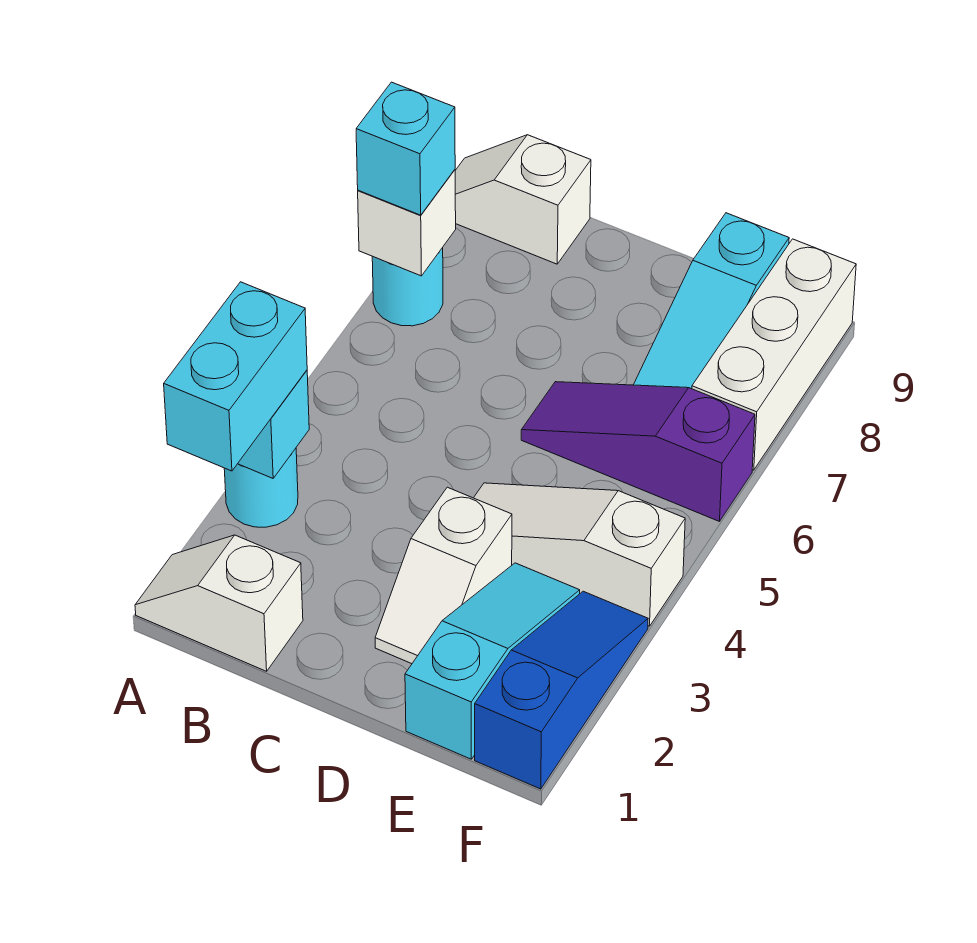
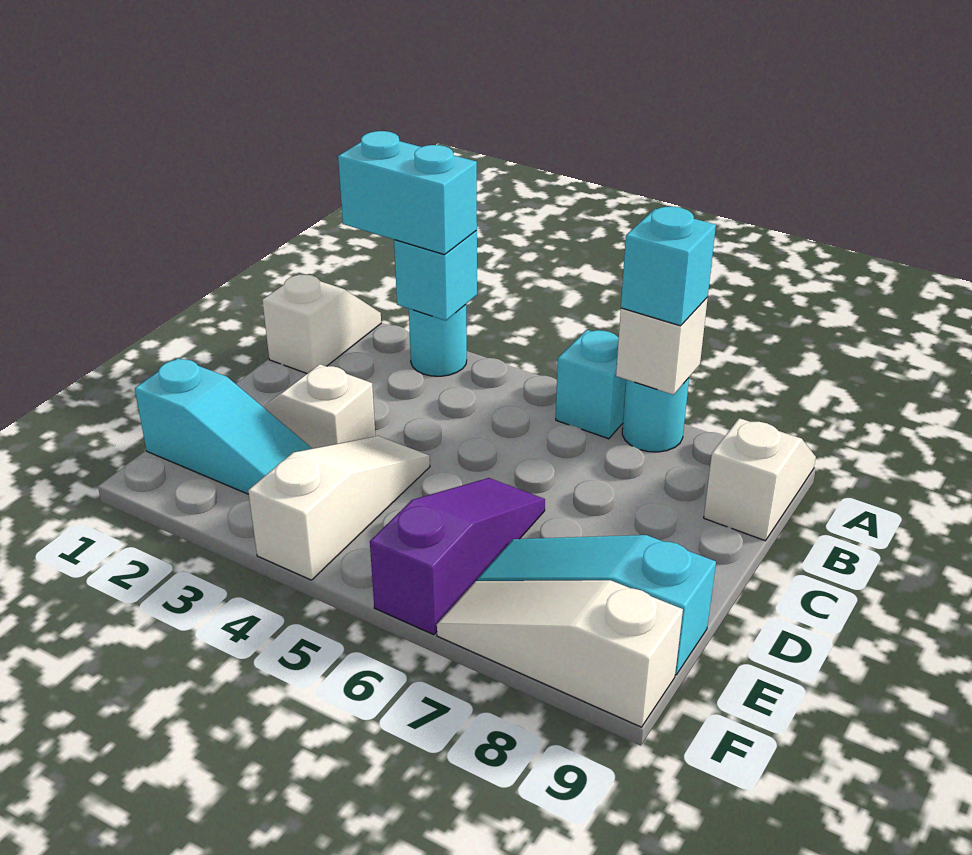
none -> cyan brick A6 level 1
blue slope F1:F3 level 1 top 1 -> none
white brick F7:F9 level 1 -> white slope F7:F9 level 1 top 9

